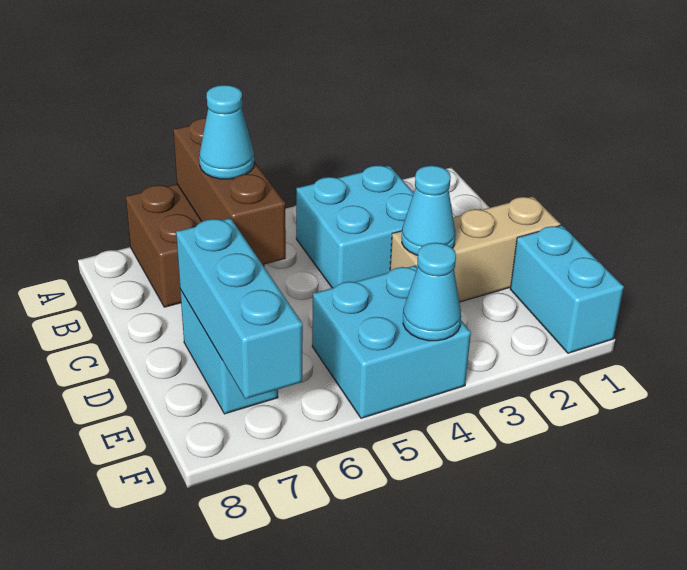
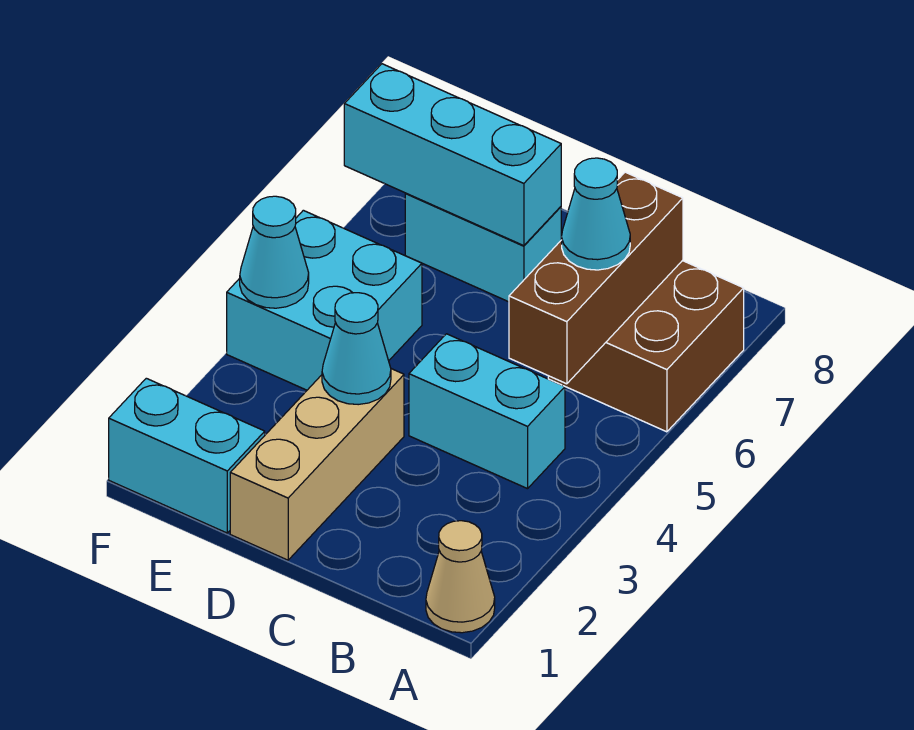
none -> tan cone A1 level 1
brown brick A6:C6 level 2 -> brown brick B5:B7 level 2
cyan brick B3:C4 level 1 -> cyan brick B4:C4 level 1

